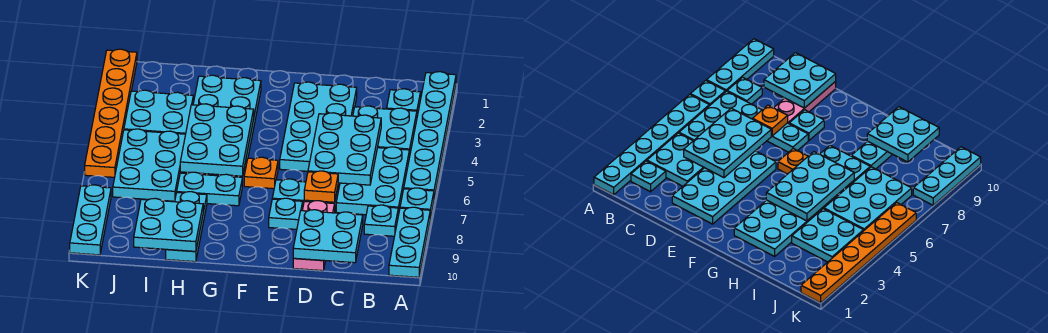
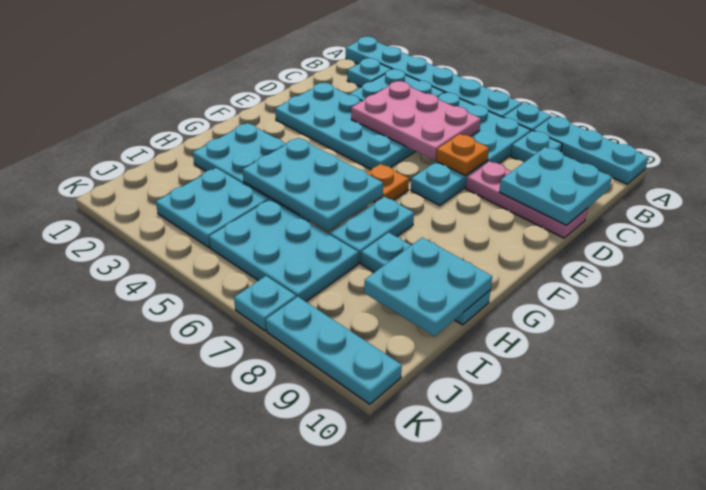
cyan plate C4:D6 level 2 -> pink plate C4:D6 level 2
cyan plate E8 level 1 -> cyan plate K7 level 1
orange plate K1:K6 level 1 -> none

